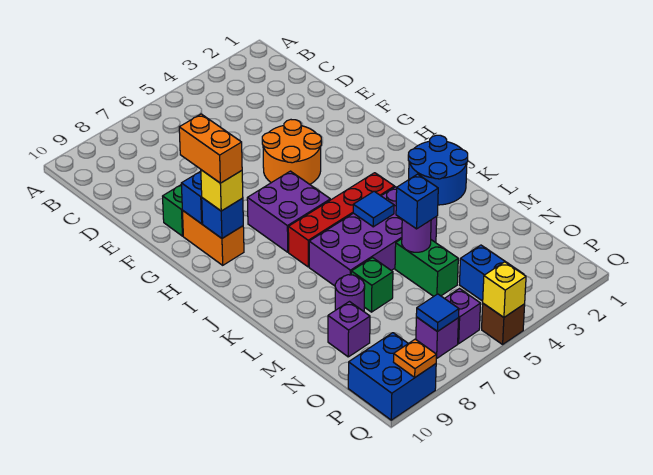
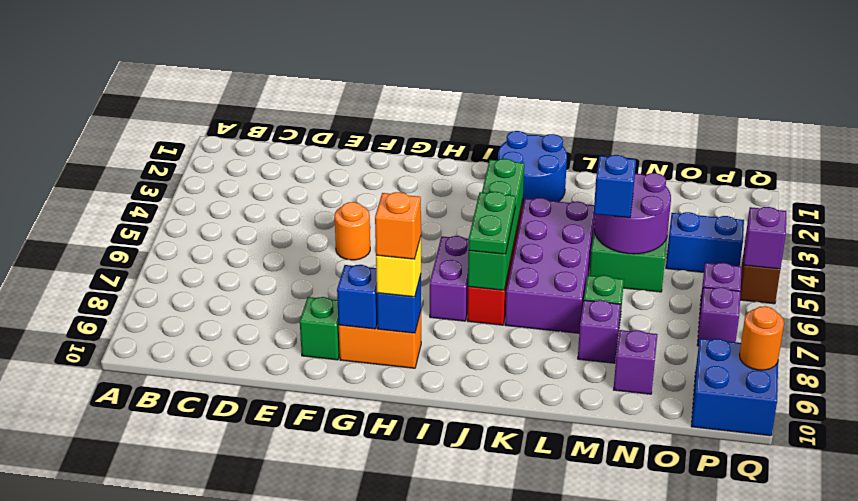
orange round brick F4:G5 level 1 -> orange round brick F5 level 1
orange brick G9:H9 level 4 -> orange brick H9 level 4
purple brick H6:I7 level 1 -> purple brick I6:I7 level 1
none -> green brick J4:J7 level 2
none -> green plate J6:J7 level 3
blue tile K5 level 2 -> none
purple round brick M5 level 2 -> purple round brick M4:N5 level 2
purple round brick M8 level 1 -> purple brick M8 level 1
blue tile P7 level 2 -> none
yellow brick Q5 level 2 -> purple brick Q5 level 2
orange plate Q9 level 2 -> orange round brick Q9 level 2

